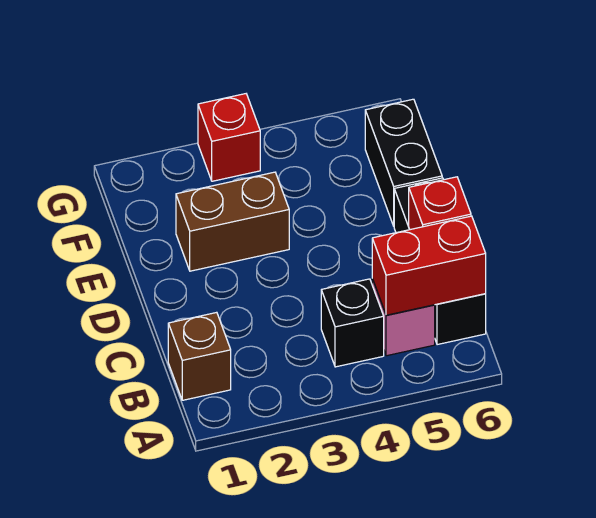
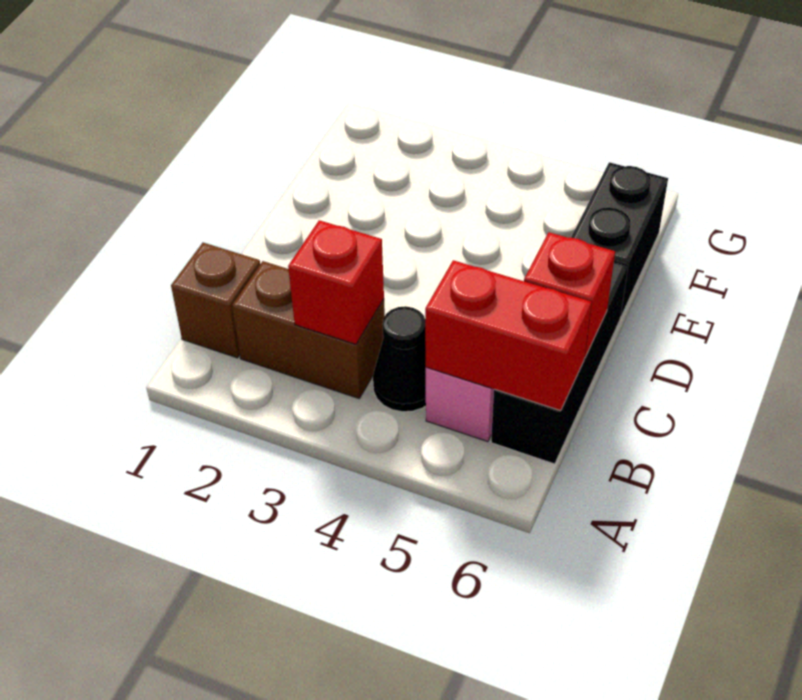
black brick B4 level 1 -> black cone B4 level 1
brown brick E2:E3 level 1 -> brown brick B2:B3 level 1
red brick G3 level 1 -> red brick B3 level 2

